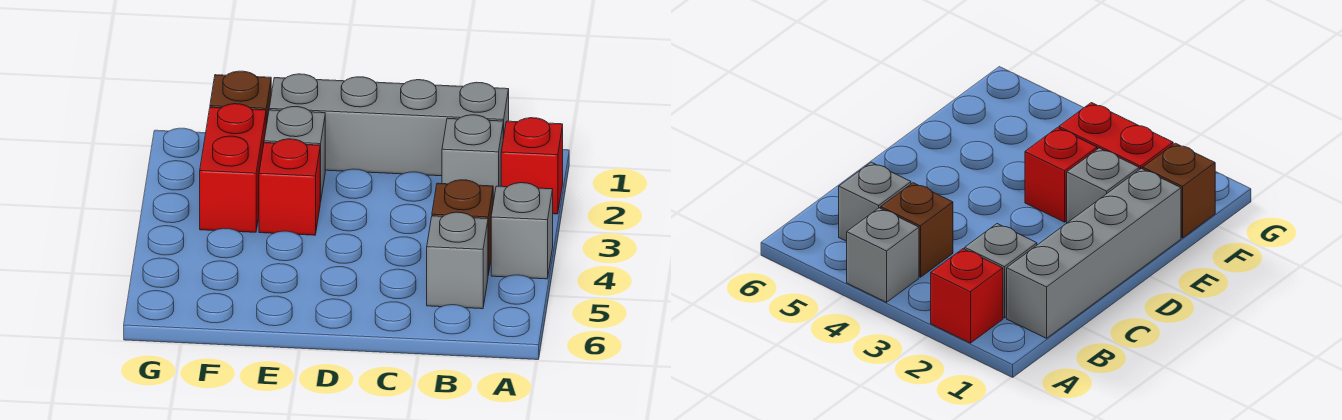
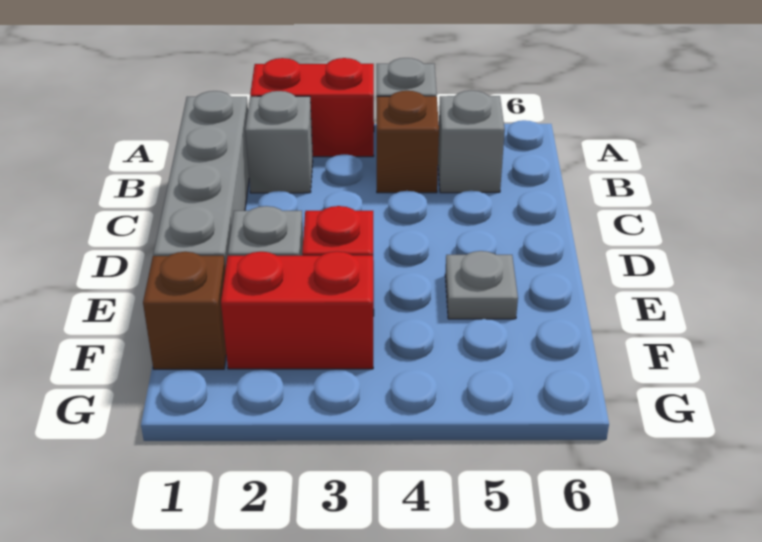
red brick A2 level 1 -> red brick A2:A3 level 1
none -> grey plate E5 level 1

